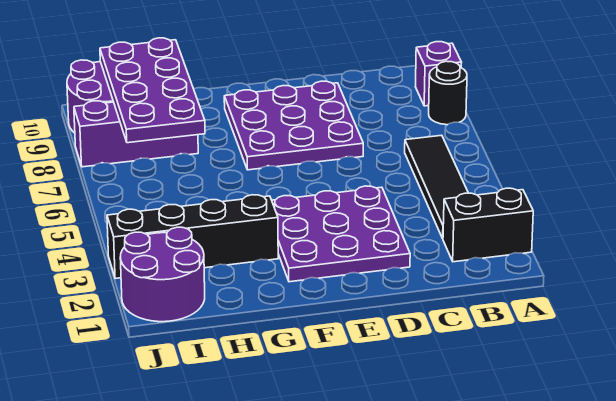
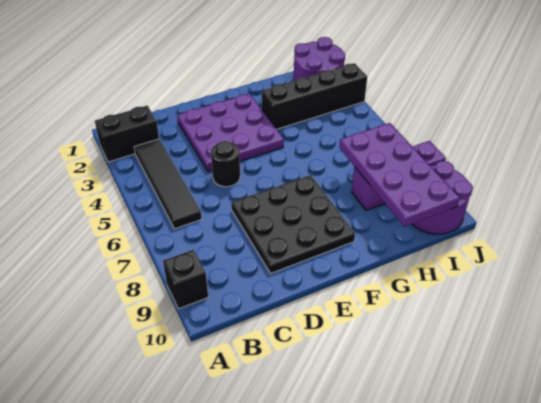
black round brick A8 level 1 -> black round brick D5 level 1
purple brick A9 level 1 -> black brick A9 level 1
purple plate D7:F9 level 1 -> black plate D7:F9 level 1

